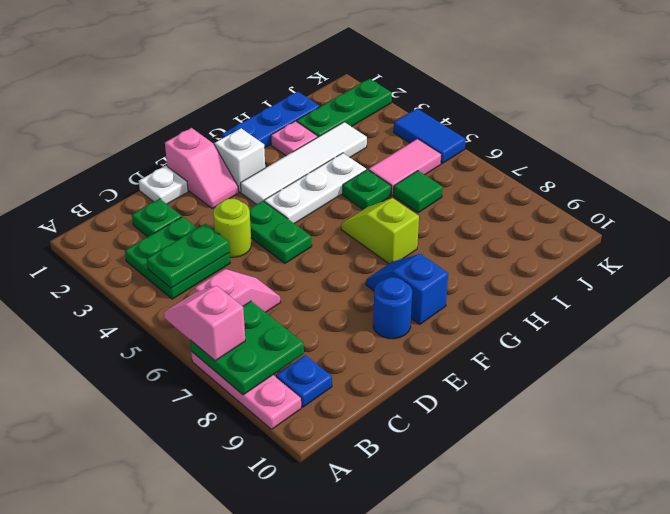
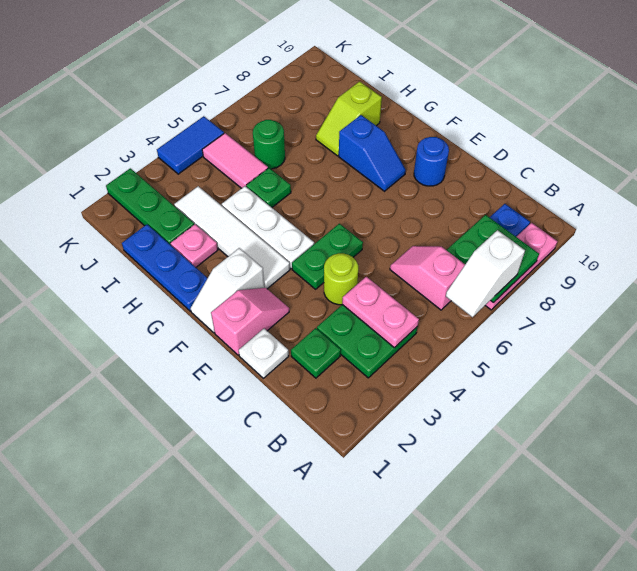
pink slope A6:A7 level 3 top 7 -> white slope A6:A7 level 3 top 7
green plate B4:C4 level 2 -> pink plate B4:C4 level 2
blue slope F8:F9 level 1 top 9 -> blue slope F8:G8 level 1 top G
lime slope G6:G7 level 1 top 7 -> lime slope H8:H9 level 1 top 9
green tile I6 level 1 -> green round brick I6 level 1

